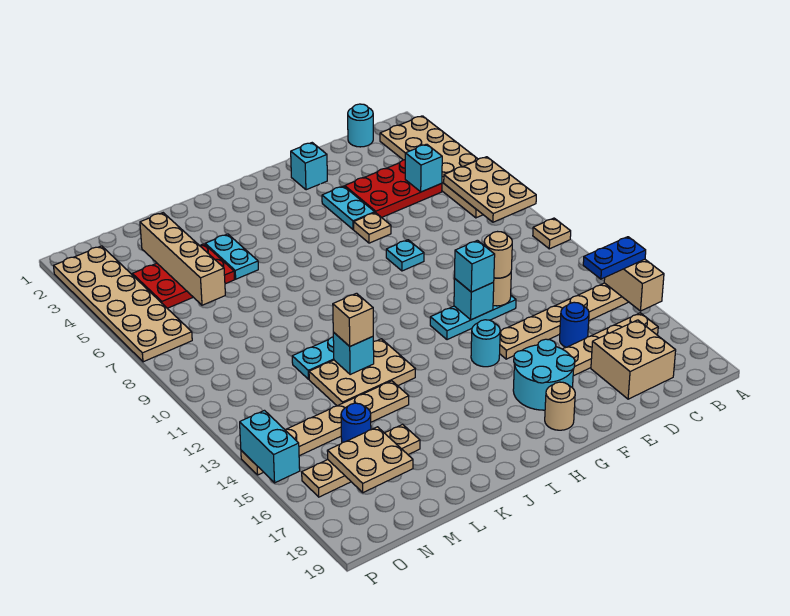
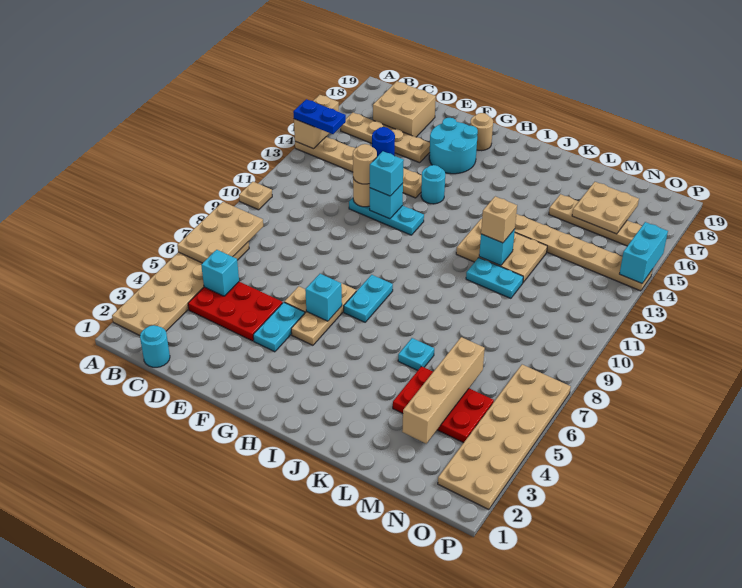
cyan brick F2 level 1 -> cyan brick G6 level 2
cyan plate F8 level 1 -> cyan plate K6 level 1
none -> tan plate G5:G7 level 1
cyan plate K4:K5 level 1 -> cyan plate H7:H8 level 1
blue round brick M15 level 1 -> none

